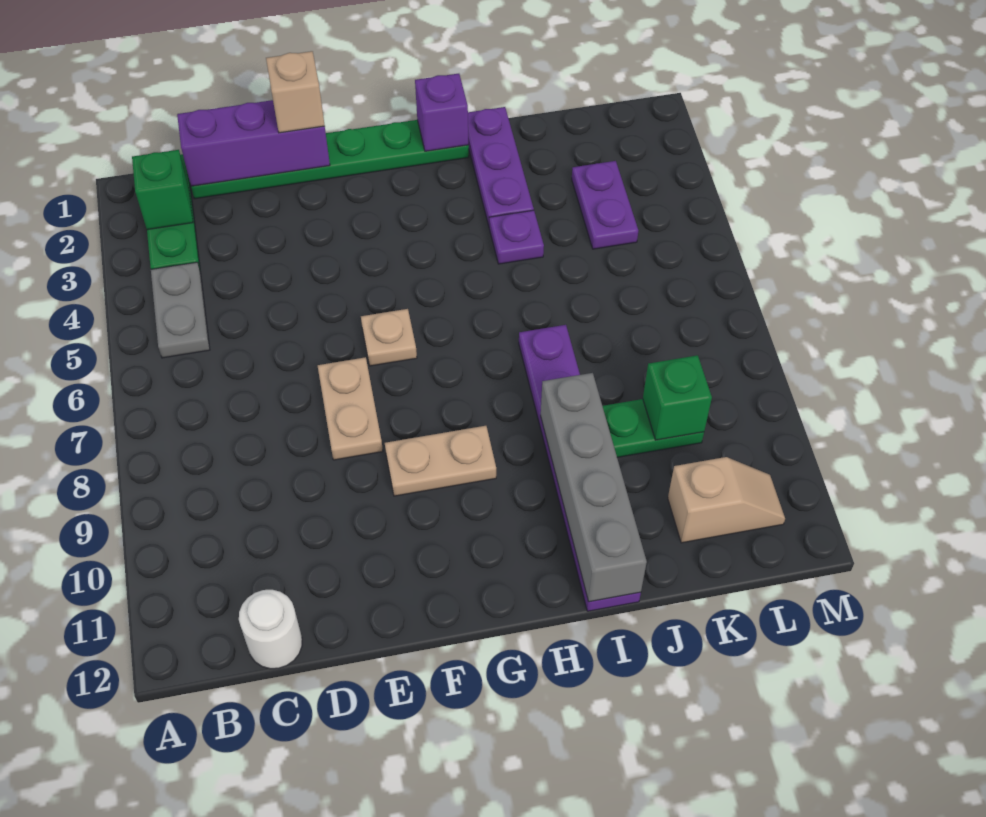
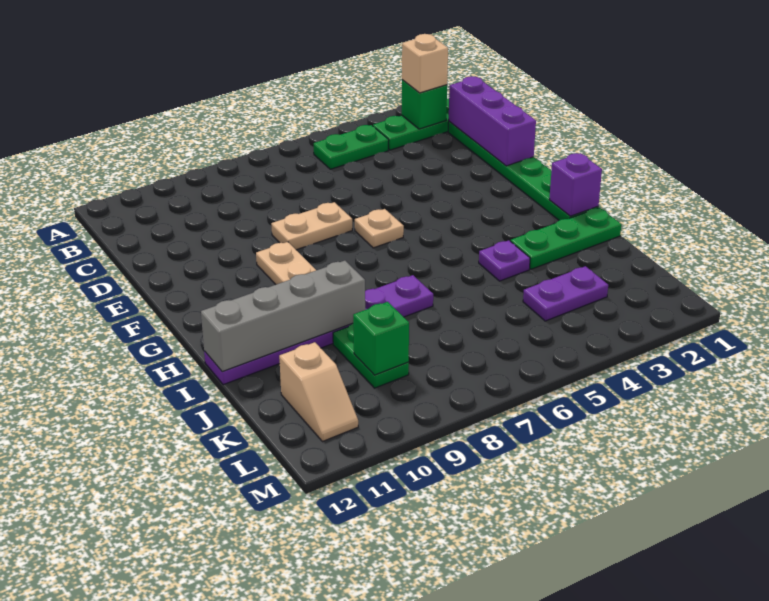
grey plate B4:B5 level 1 -> green plate B4:B5 level 1
white round brick C12 level 1 -> none
tan brick E1 level 3 -> tan brick B2 level 3
purple plate I1:I3 level 1 -> green plate I1:I3 level 1

